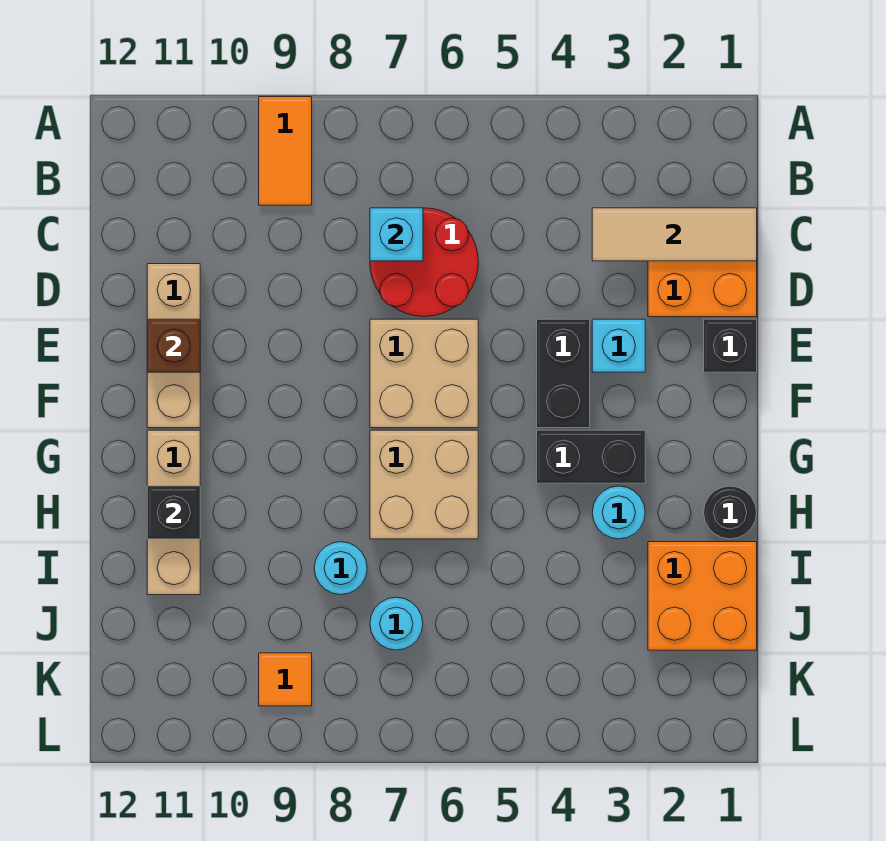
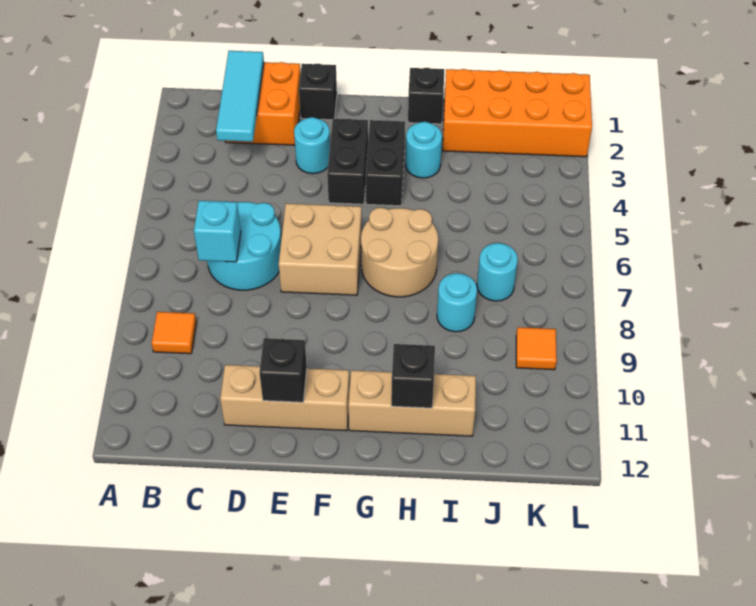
orange tile A9:B9 level 1 -> orange tile B9 level 1
tan tile C1:C3 level 2 -> cyan tile C1:C3 level 2
red round brick C6:D7 level 1 -> cyan round brick C6:D7 level 1
cyan brick E3 level 1 -> cyan round brick E3 level 1
black brick E4:F4 level 1 -> black brick F3:F4 level 1
brown brick E11 level 2 -> black brick E11 level 2
tan brick G6:H7 level 1 -> tan round brick G6:H7 level 1
black round brick H1 level 1 -> black brick H1 level 1
orange brick I1:J2 level 1 -> orange brick I1:L2 level 1

